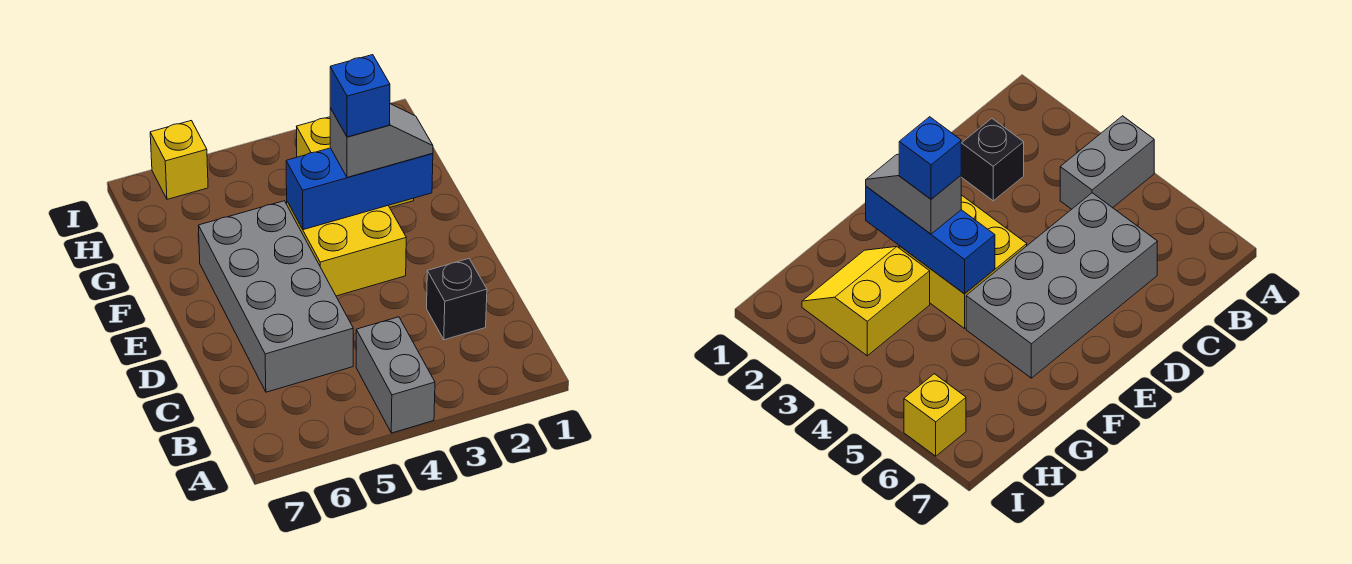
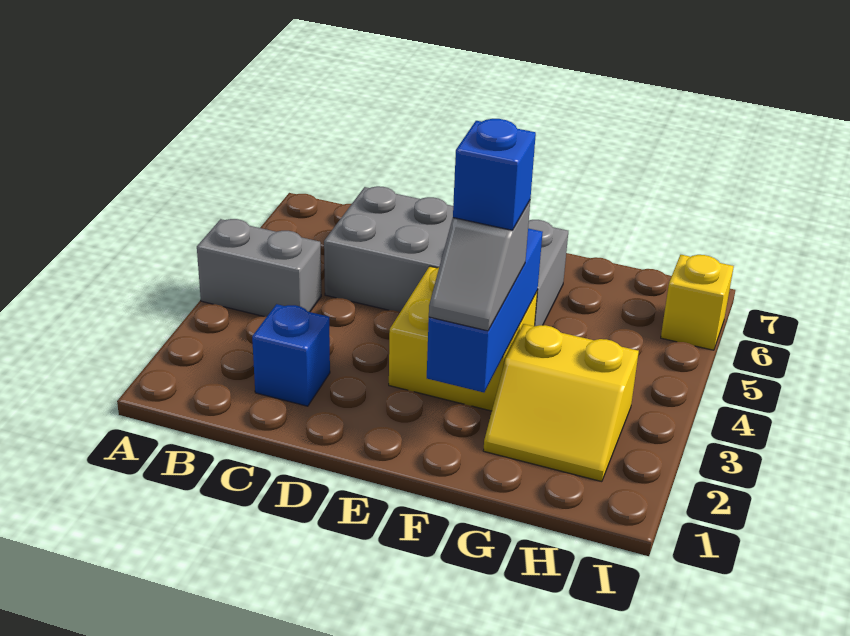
black brick C2 level 1 -> blue brick C2 level 1

